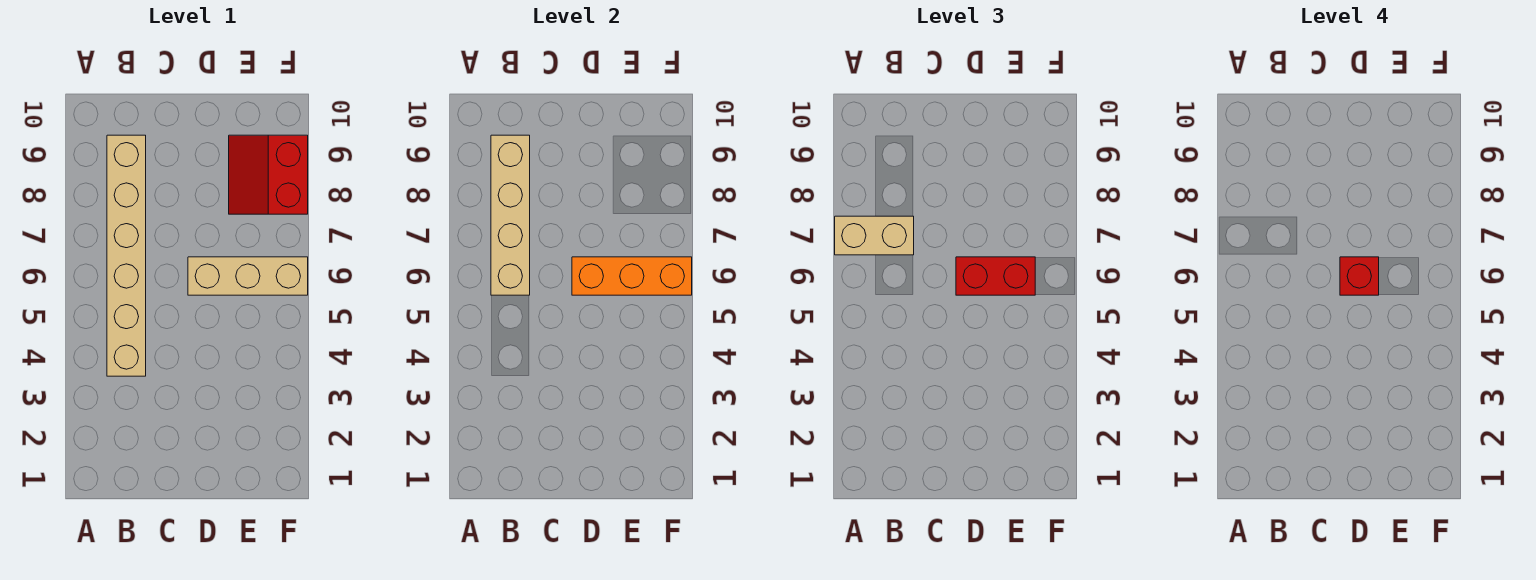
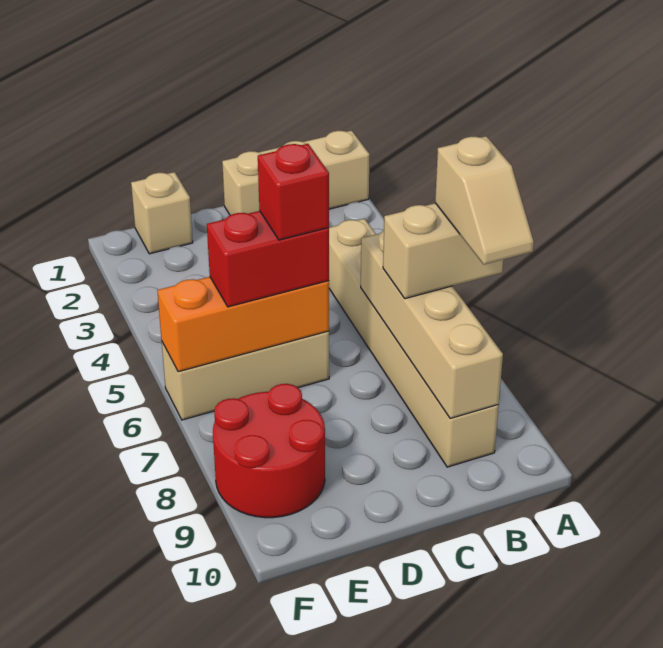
none -> tan brick A1:C1 level 1
none -> tan slope A7:A8 level 4 top 7
none -> tan brick E1 level 1
red slope E8:F9 level 1 top F -> red round brick E8:F9 level 1

